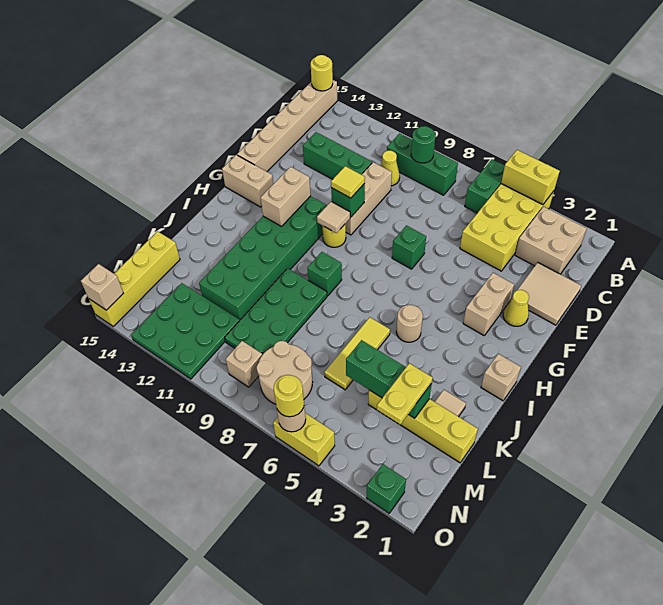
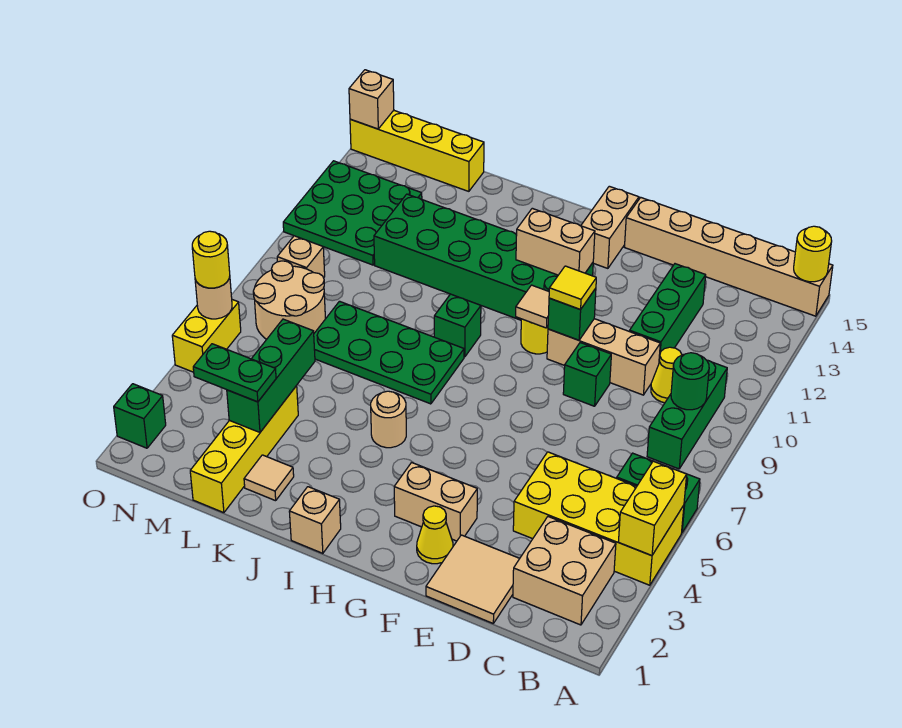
green brick F7 level 1 -> green brick E9 level 1
yellow tile J6:L6 level 1 -> none
green plate J9:M10 level 1 -> green plate I7:L8 level 1
yellow plate L3:M3 level 3 -> green plate L3:M3 level 3

